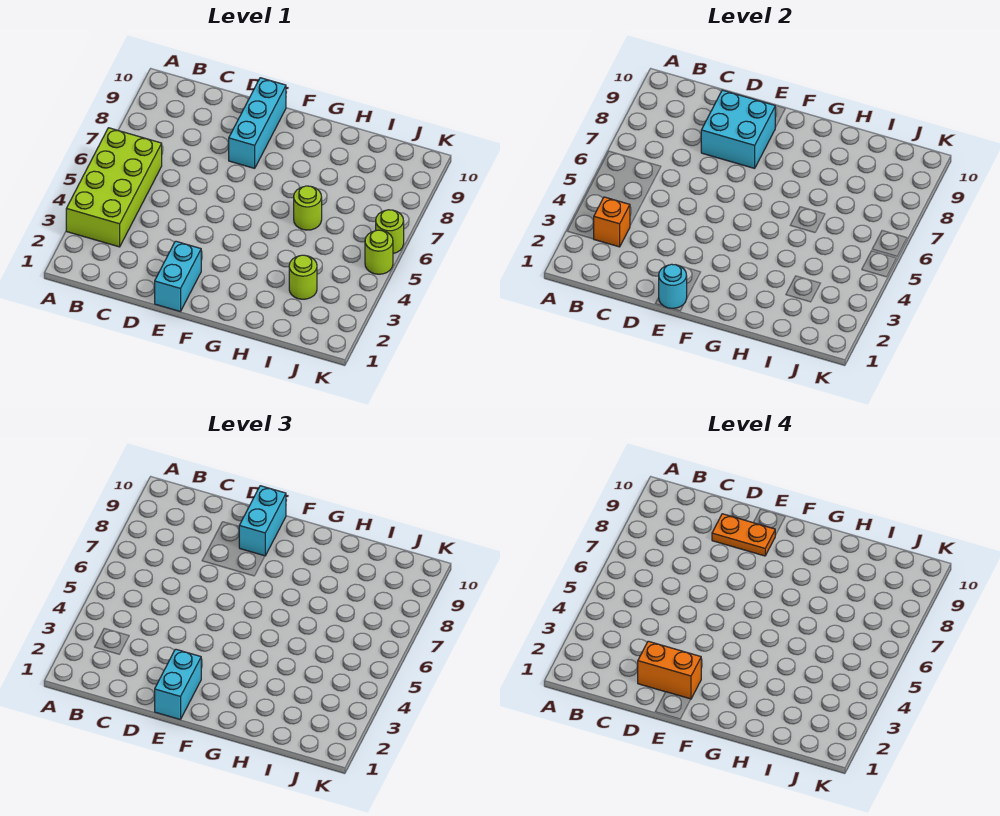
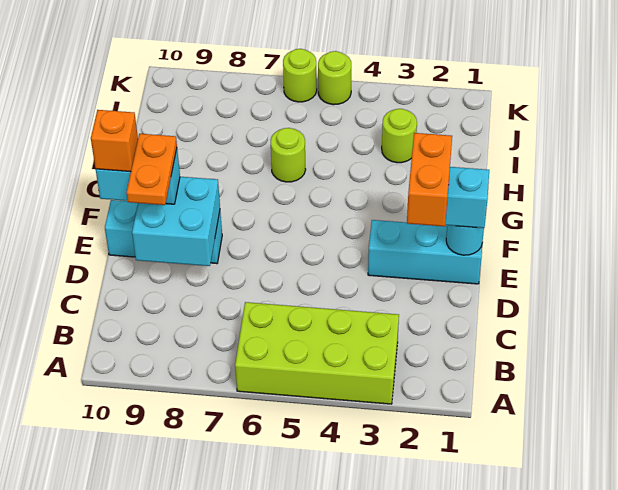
orange brick B3 level 2 -> orange brick E10 level 4
cyan brick E1:E2 level 1 -> cyan brick E1:E3 level 1

